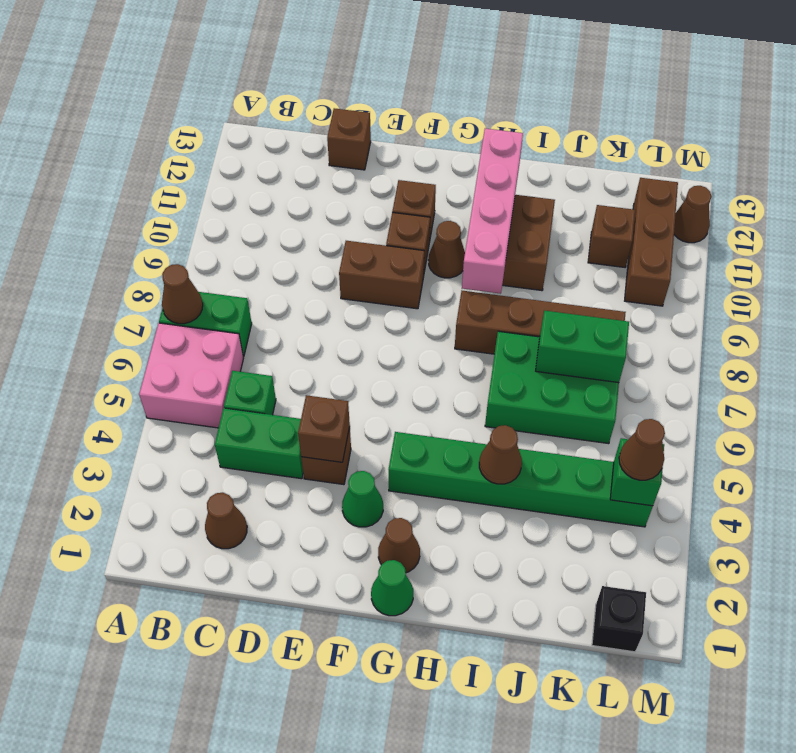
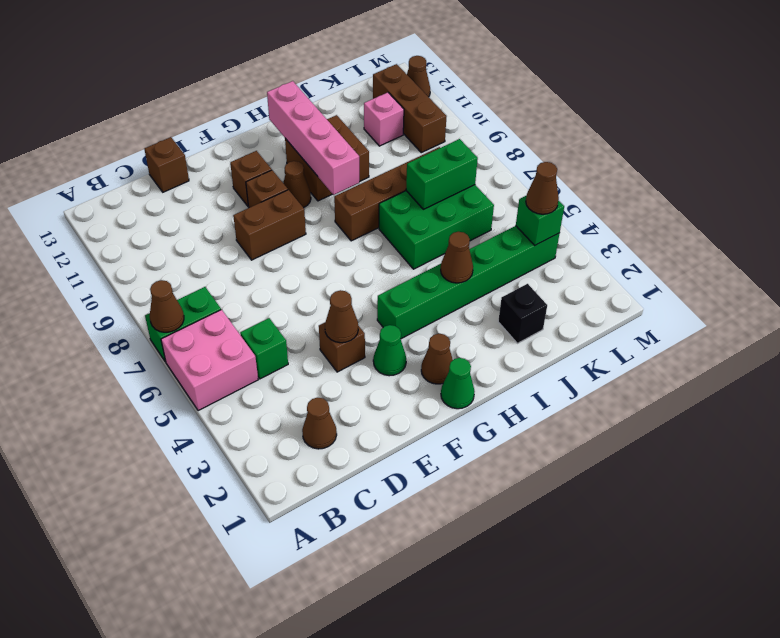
green brick C4:D4 level 1 -> none
brown brick E4 level 2 -> brown cone E4 level 2
brown brick K11 level 1 -> pink brick K11 level 1
black brick L1 level 1 -> black brick J2 level 1

